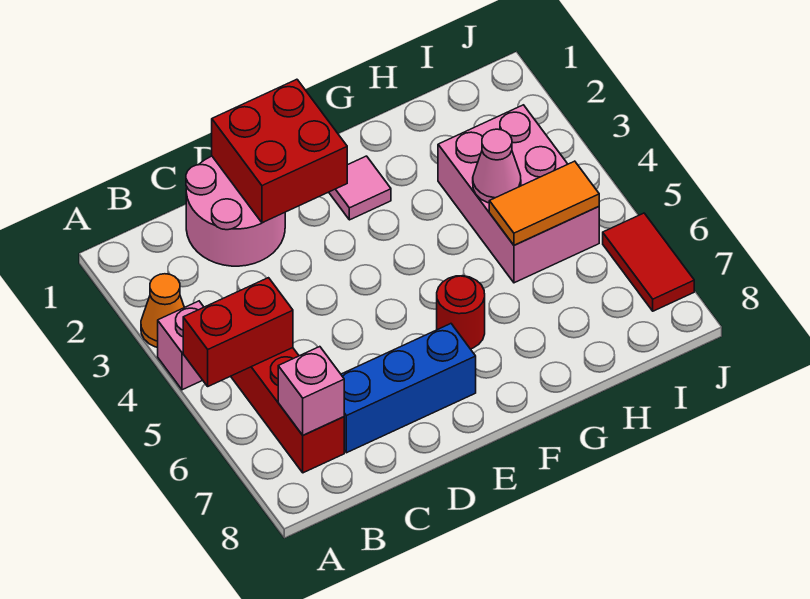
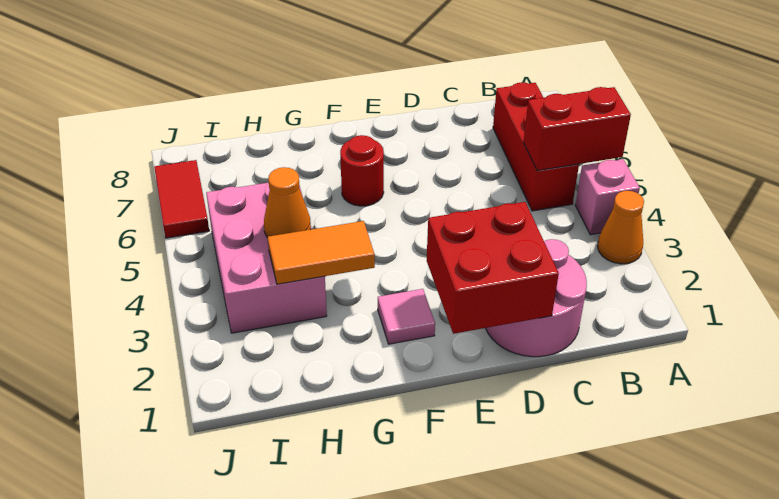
pink brick B7 level 2 -> none
blue brick C7:E7 level 1 -> none
pink cone H4 level 2 -> orange cone H4 level 2
orange tile H5:I5 level 2 -> orange tile G3:H3 level 2

